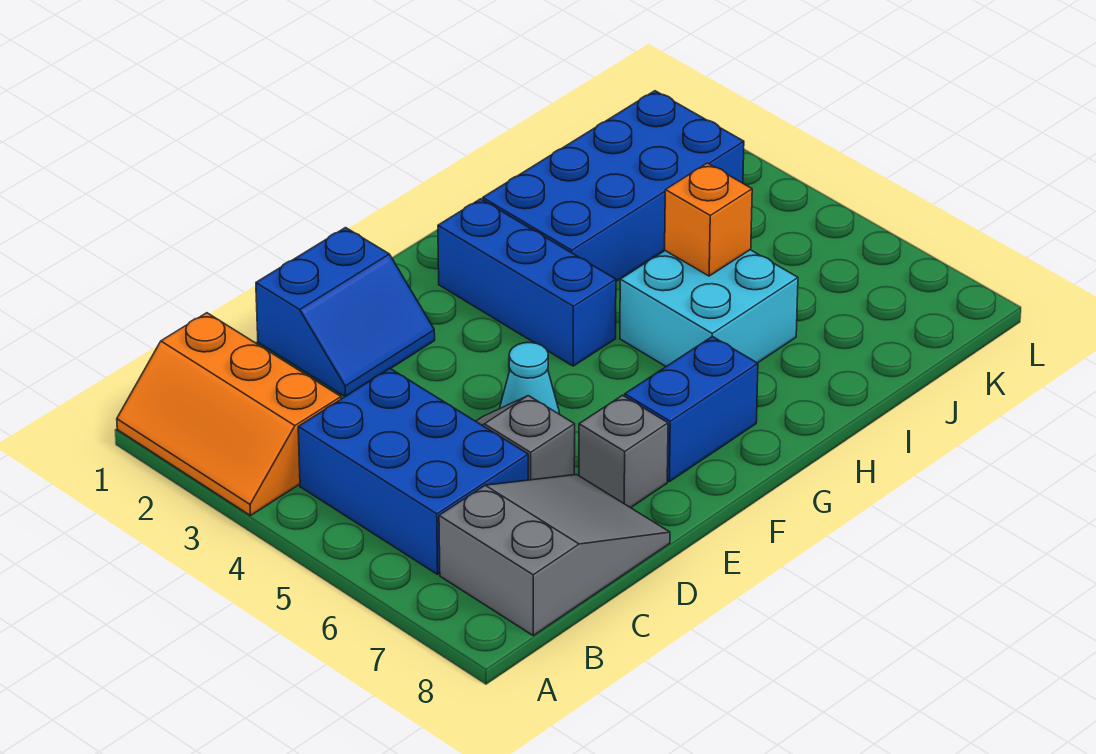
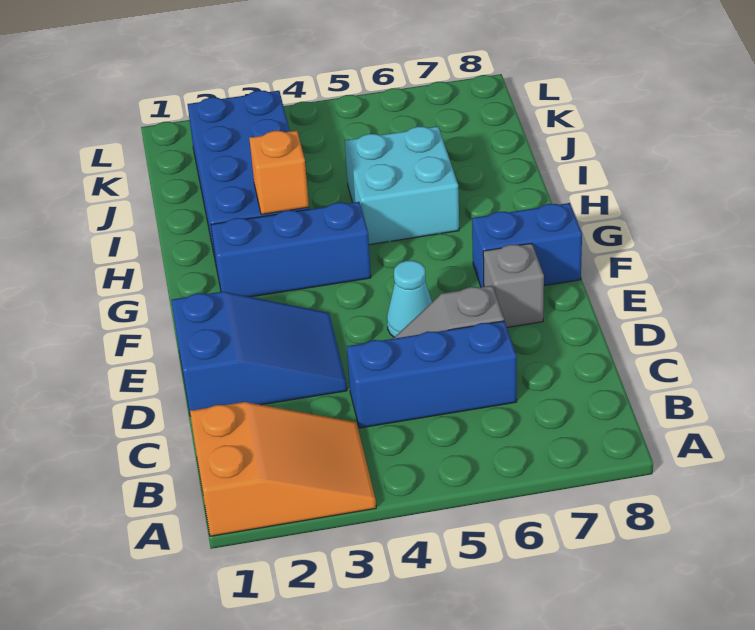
orange slope A1:B3 level 1 top B -> orange slope A1:B3 level 1 top 1
blue brick B4:C6 level 1 -> blue brick C4:C6 level 1
grey slope B7:D8 level 1 top B -> none
blue slope D1:E2 level 1 top 1 -> blue slope D1:E3 level 1 top 1
blue brick F7:G7 level 1 -> blue brick F7:F8 level 1
orange brick I5 level 2 -> orange brick H3 level 2

